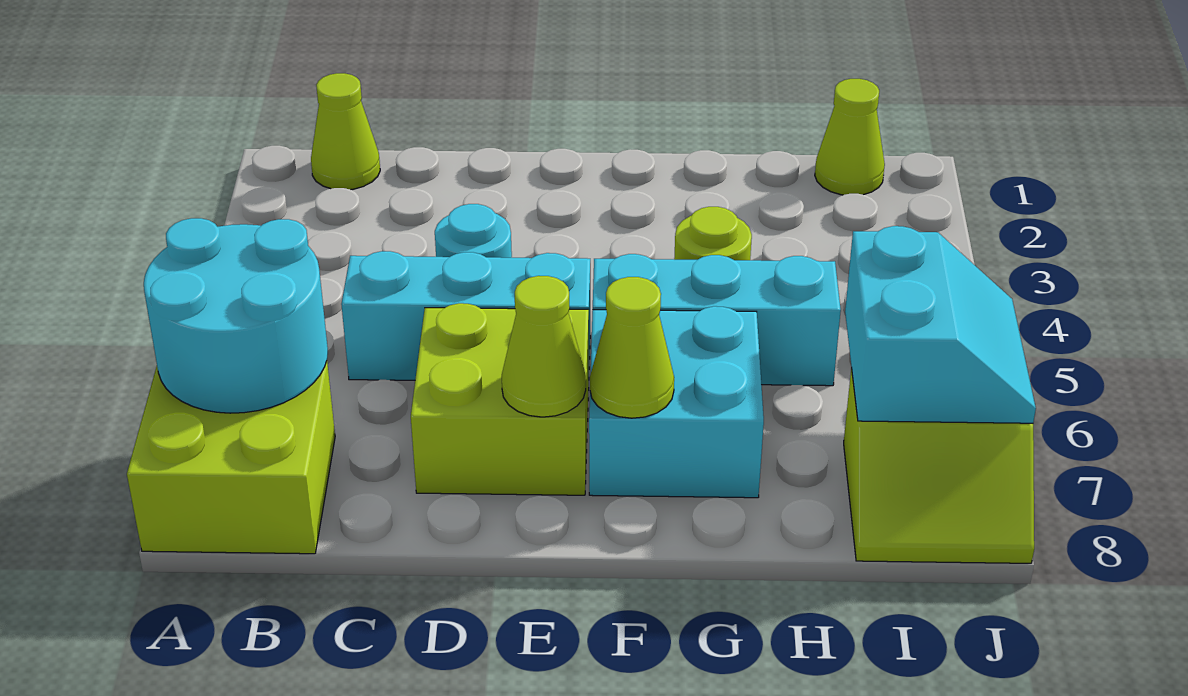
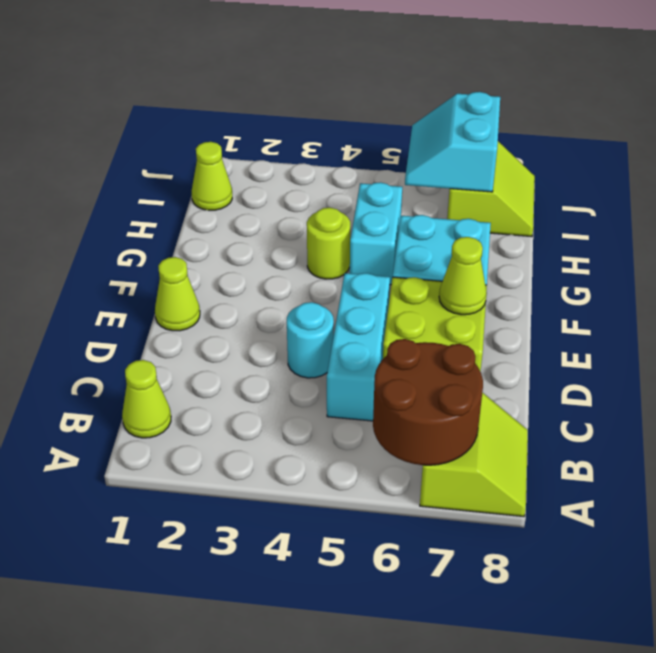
cyan round brick A6:B7 level 2 -> brown round brick A6:B7 level 2
lime brick A7:B8 level 1 -> lime slope A7:B8 level 1 top 7
cyan brick F5:H5 level 1 -> cyan brick G5:H5 level 1
lime cone F7 level 2 -> lime cone E1 level 1
cyan slope I6:J7 level 2 top I -> cyan slope I6:J7 level 2 top 7

